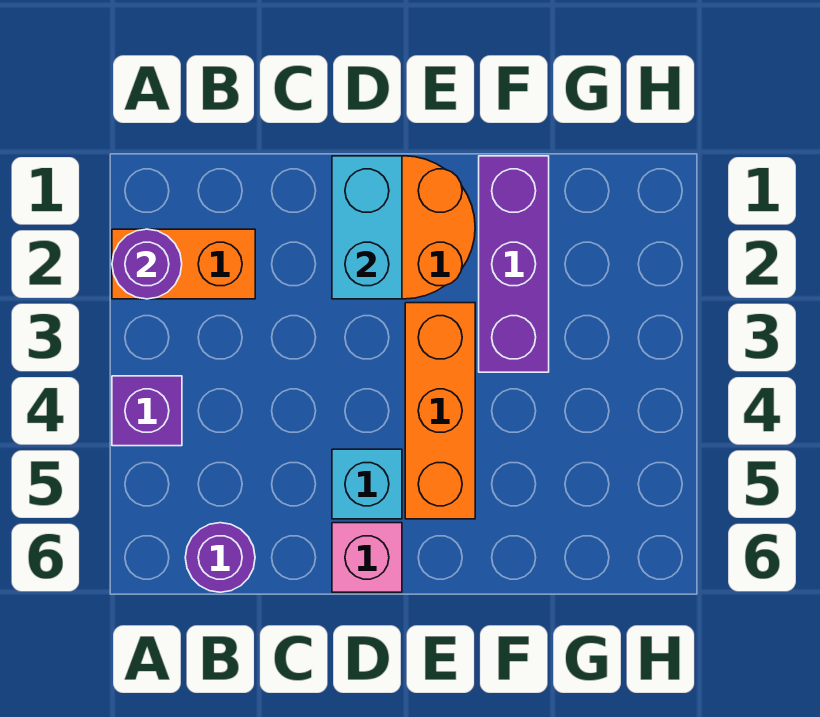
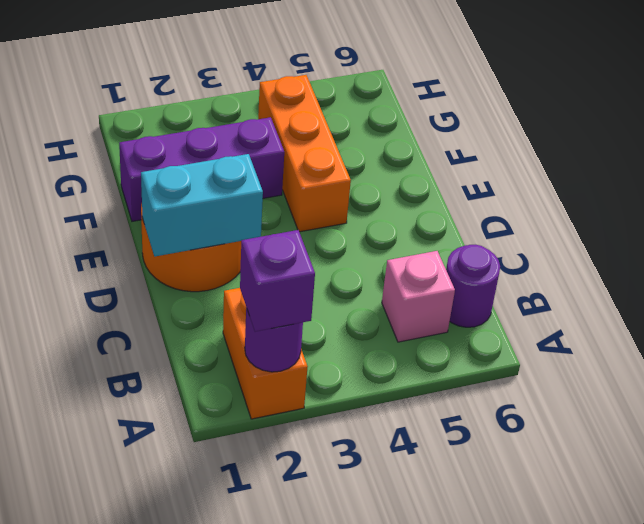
purple brick A4 level 1 -> purple brick A2 level 3
cyan brick D5 level 1 -> none
pink brick D6 level 1 -> pink brick B5 level 1
orange brick E3:E5 level 1 -> orange brick E4:G4 level 1

